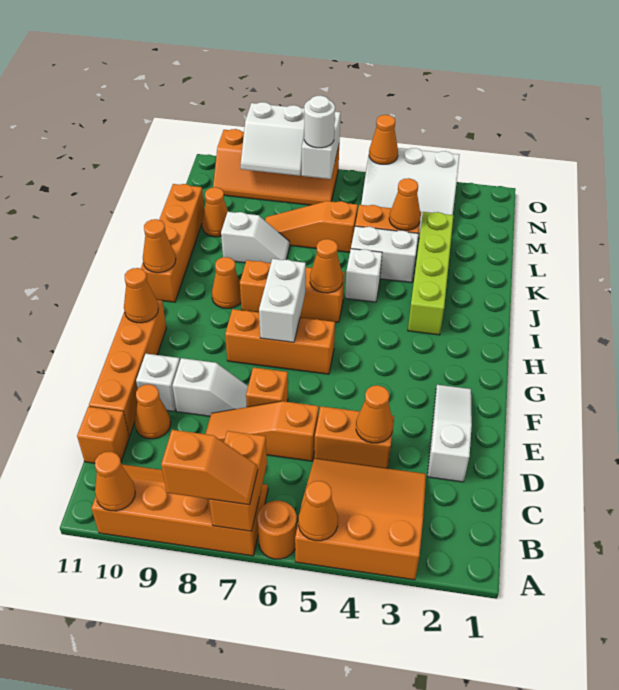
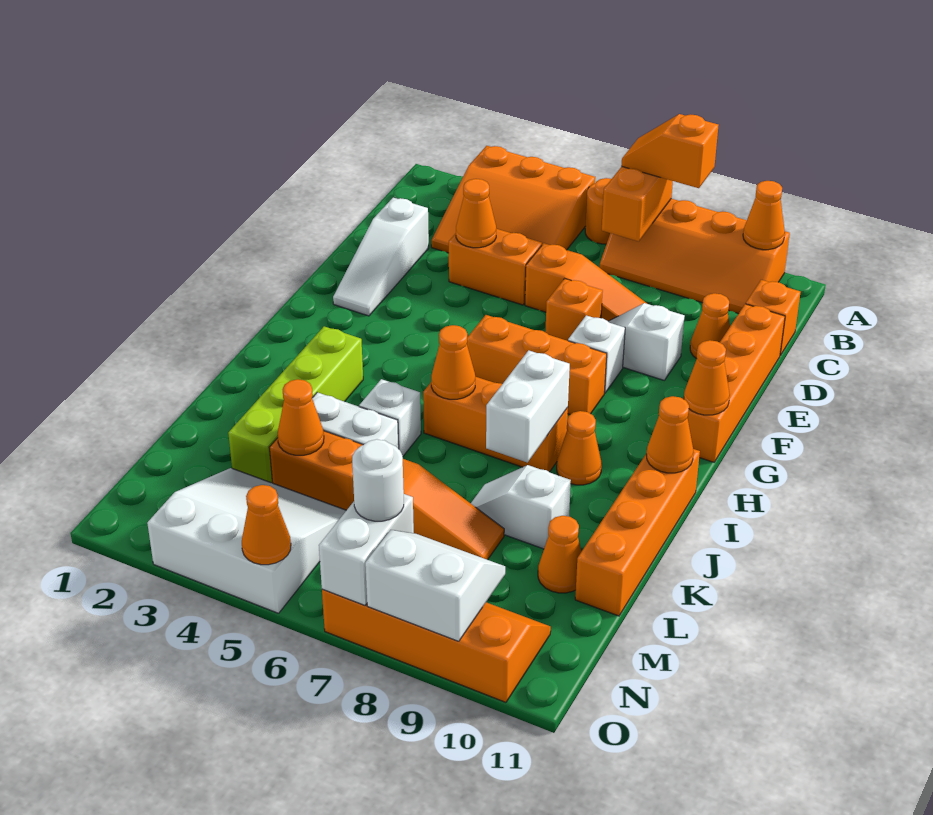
orange cone A5 level 2 -> none
white brick E10 level 1 -> white brick F8 level 1
white brick G7:H7 level 2 -> white brick I8:J8 level 2

